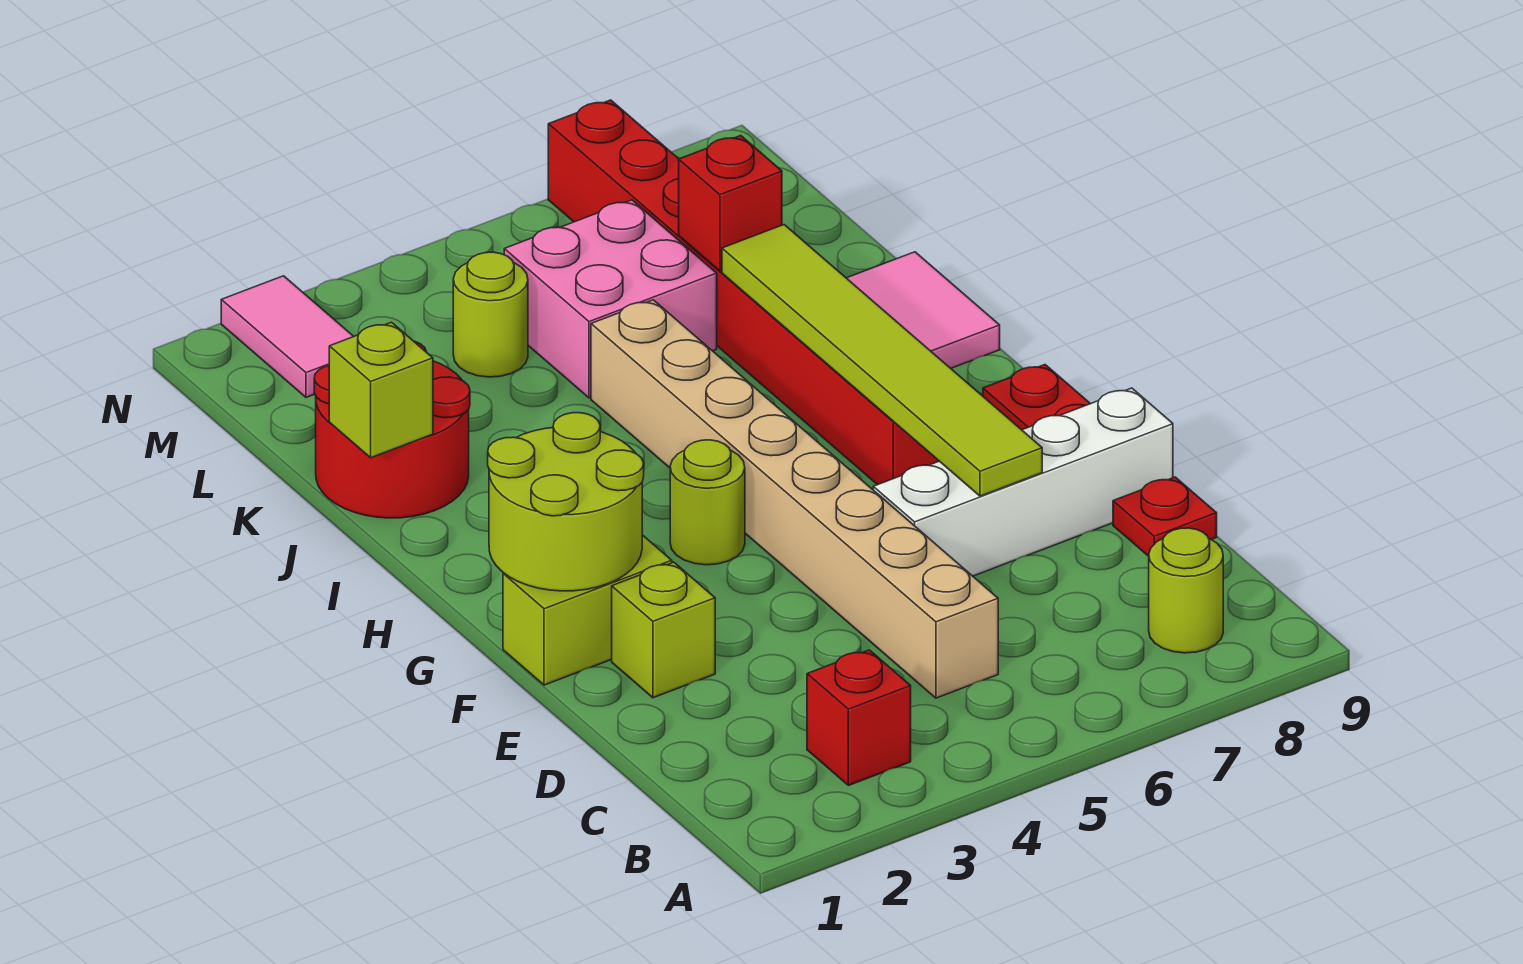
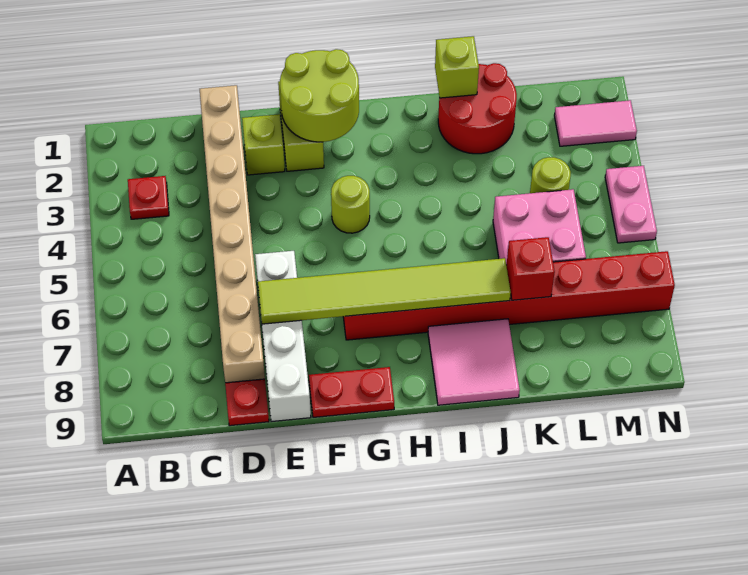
red brick B3 level 1 -> red plate B3 level 1
lime round brick B8 level 1 -> none
tan brick C5:J5 level 1 -> tan brick D1:D8 level 1
none -> pink plate N4:N5 level 1

